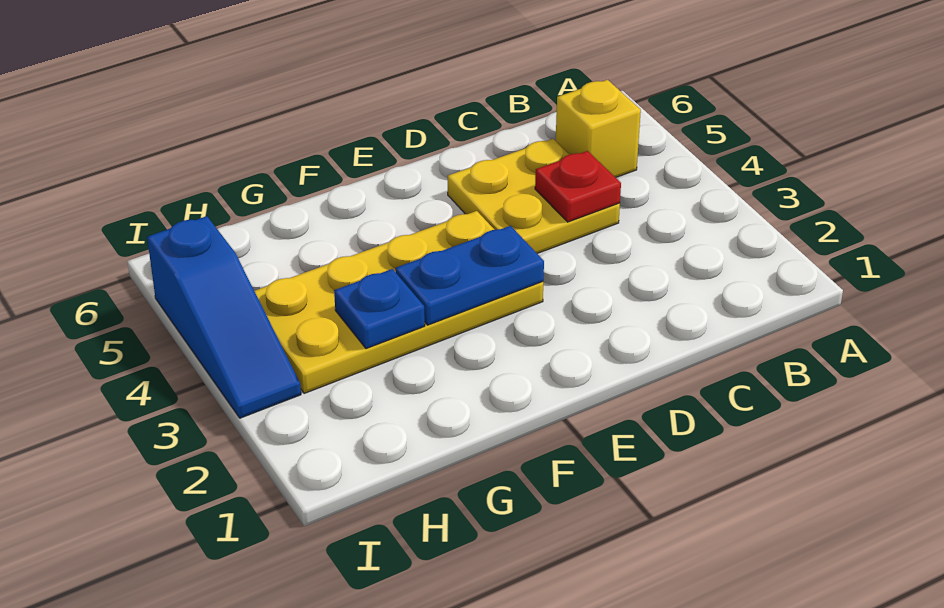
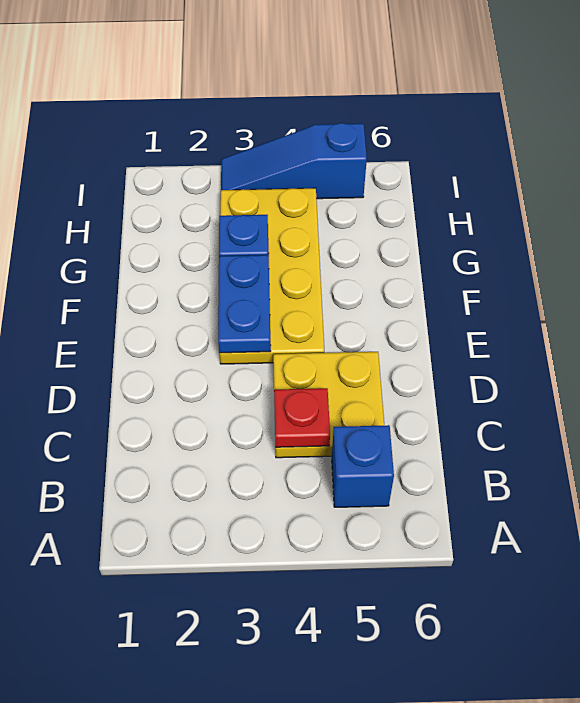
yellow brick B5 level 1 -> blue brick B5 level 1

